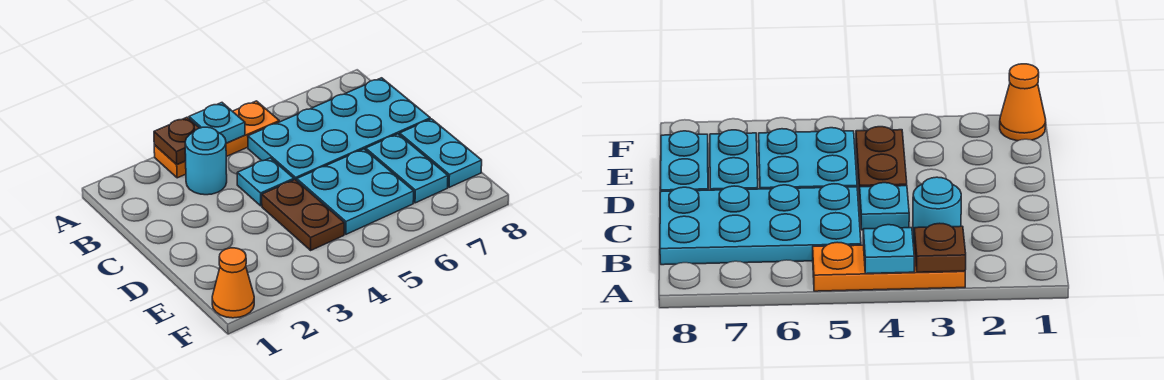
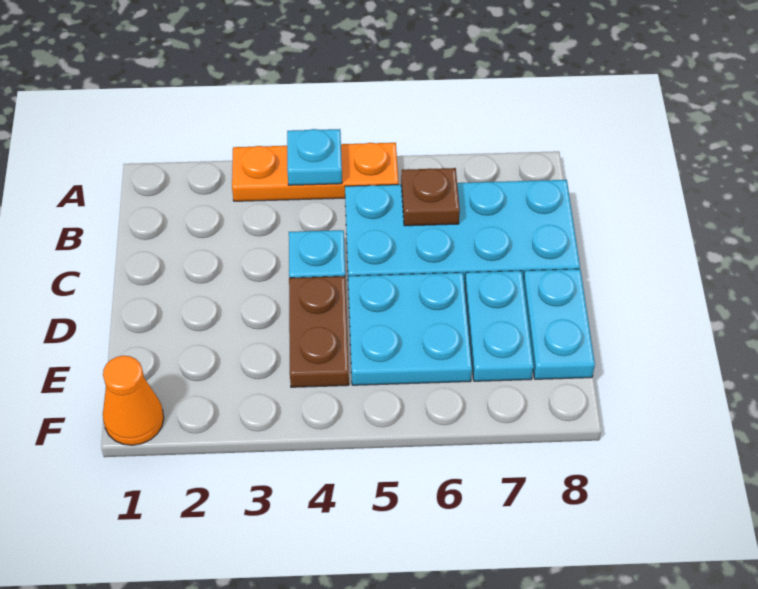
brown plate A3 level 2 -> brown plate B6 level 2
cyan round brick B3 level 1 -> none

